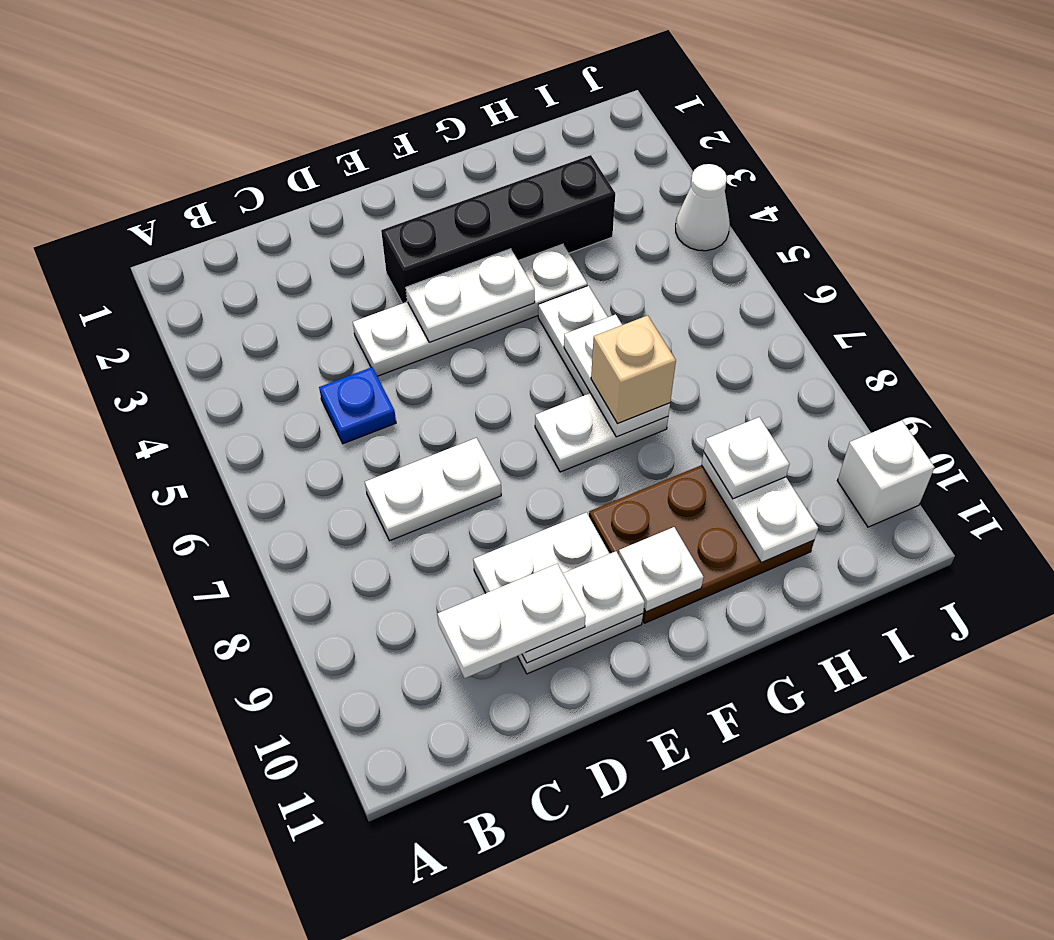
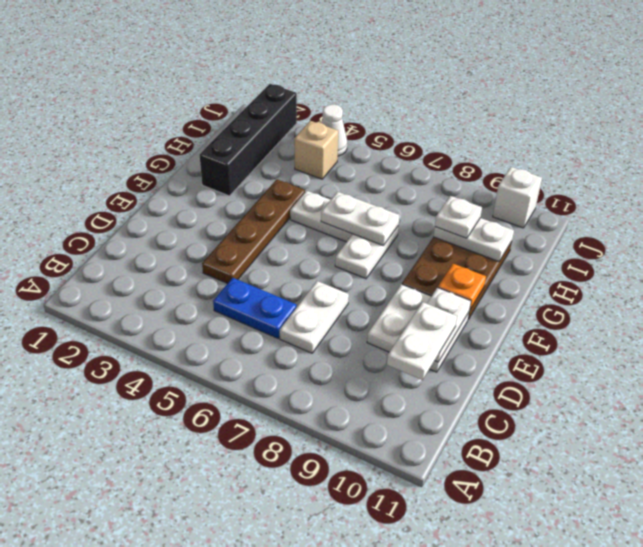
blue plate C5 level 1 -> blue plate C5:C6 level 1
white plate D4:G4 level 1 -> brown plate D4:G4 level 1
black brick E3:H3 level 1 -> black brick G2:J2 level 1
white plate E4:F4 level 2 -> none
white plate F10 level 2 -> orange plate F10 level 2
tan brick G7 level 3 -> tan brick I4 level 1

